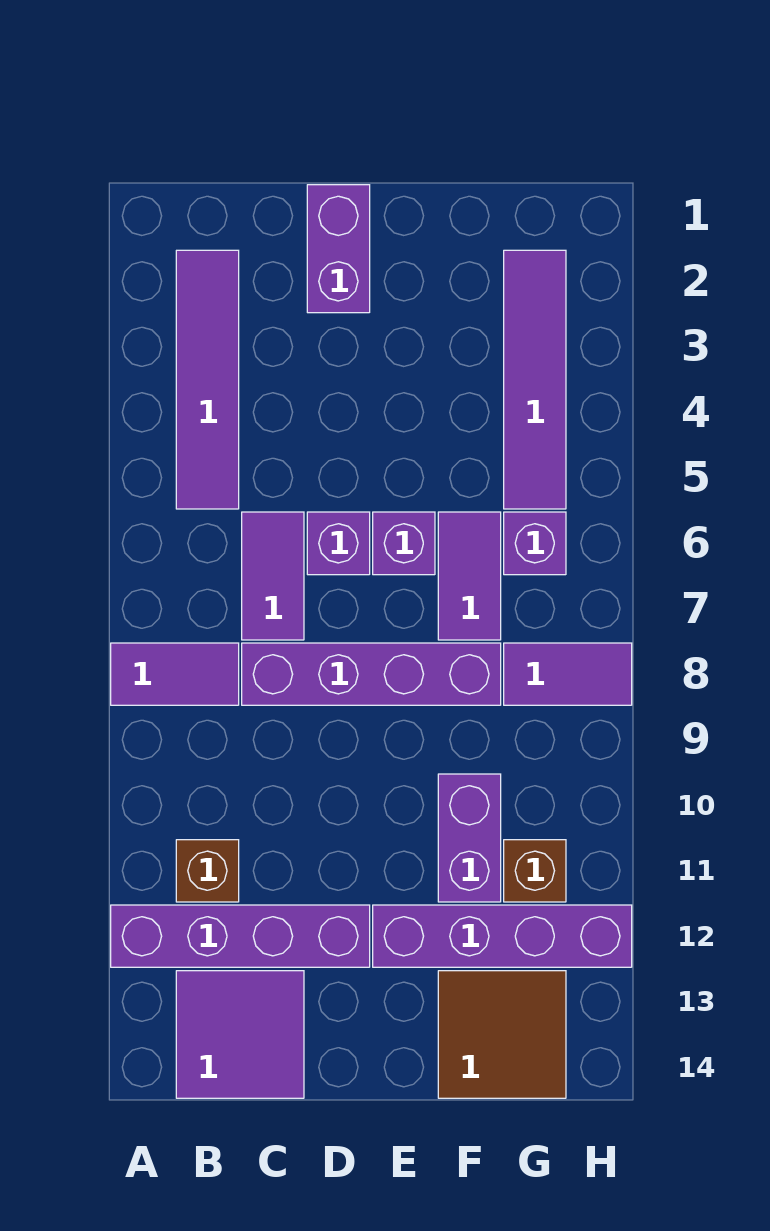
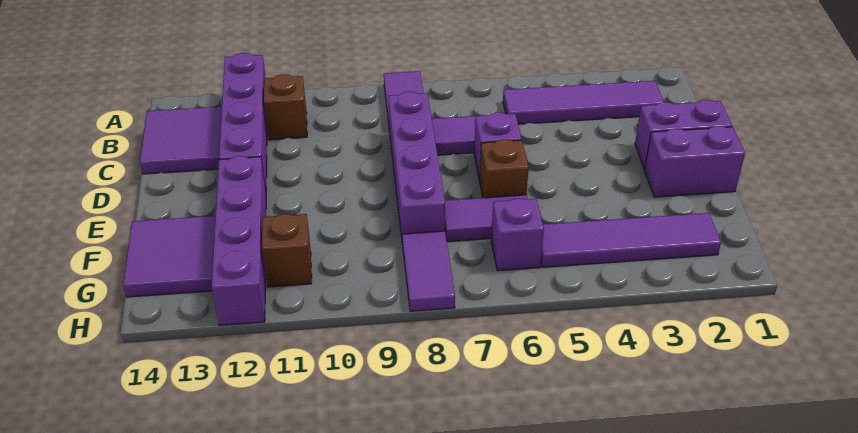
purple brick E6 level 1 -> brown brick E6 level 1
purple brick F10:F11 level 1 -> purple brick E1:E2 level 1
brown tile F13:G14 level 1 -> purple tile F13:G14 level 1

